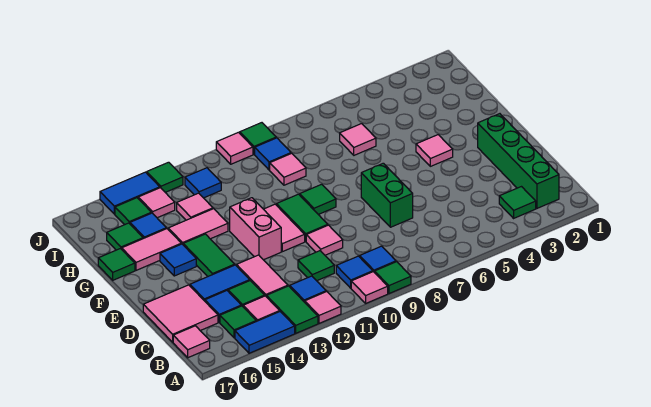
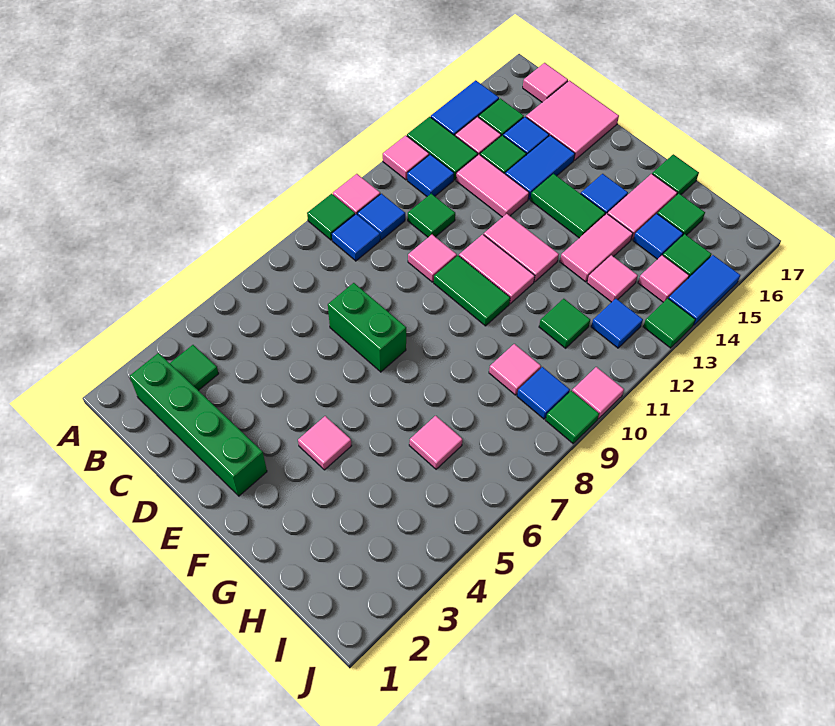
pink brick E12:F12 level 1 -> pink tile E12:F12 level 1
green tile F9 level 1 -> green tile H11 level 1

